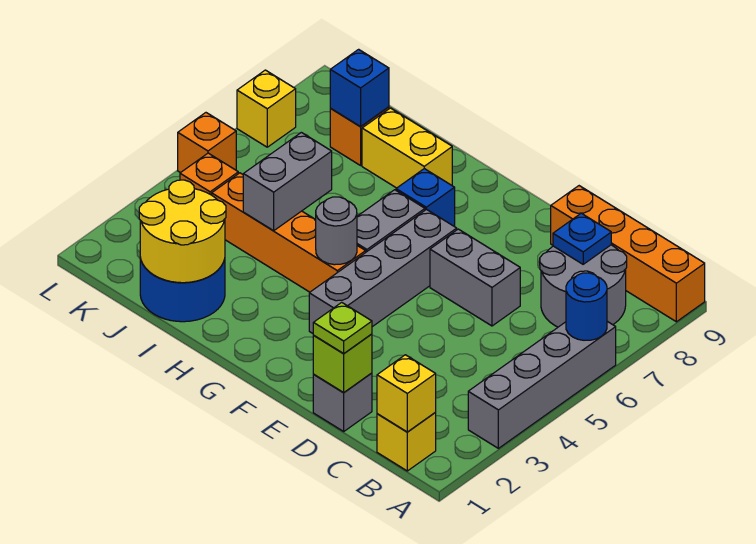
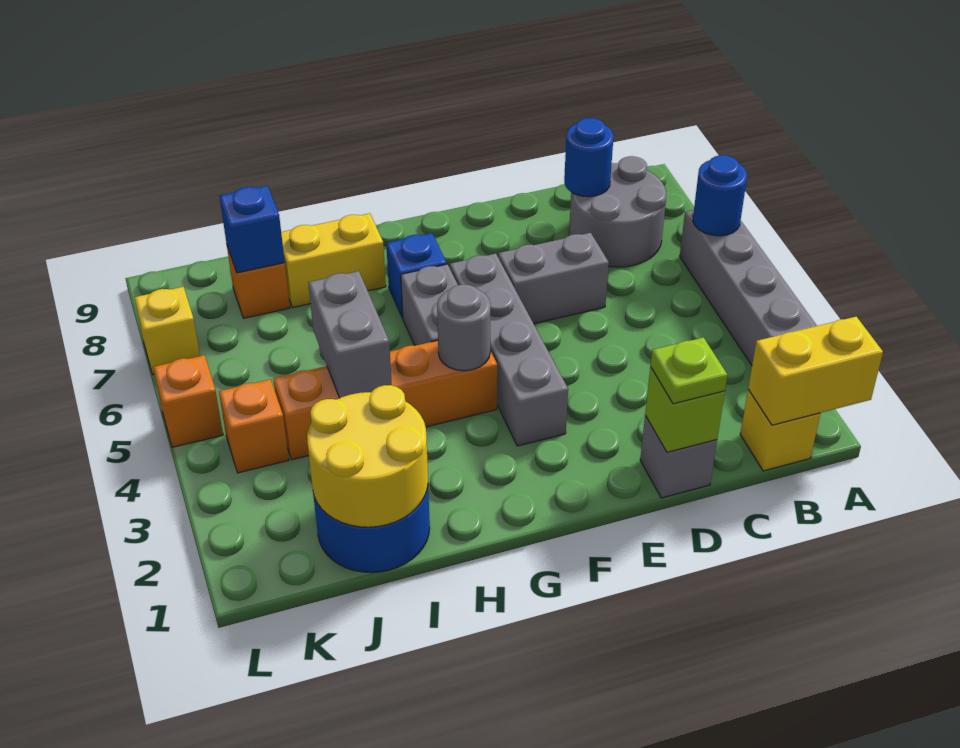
orange brick A9:D9 level 1 -> none
yellow brick B1 level 2 -> yellow brick A1:B1 level 2
blue plate C8 level 2 -> blue round brick C8 level 2

